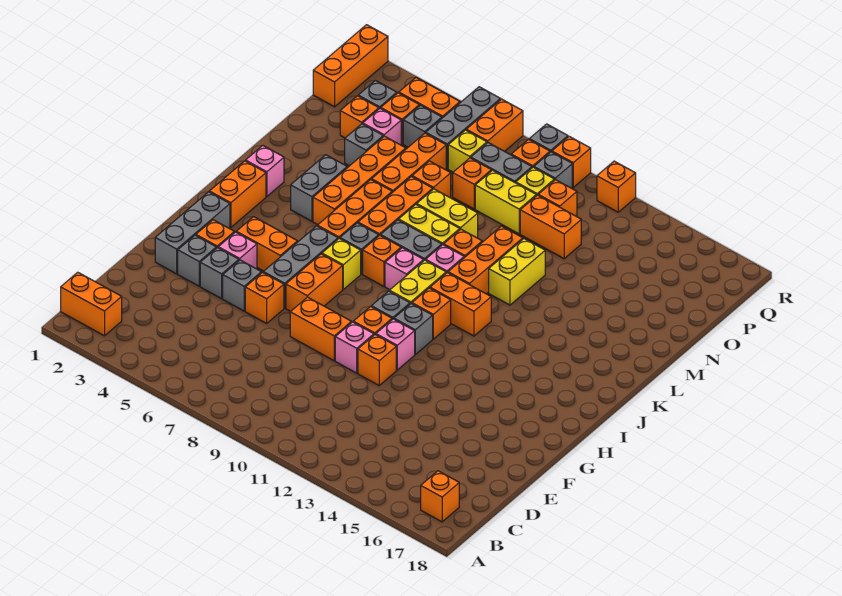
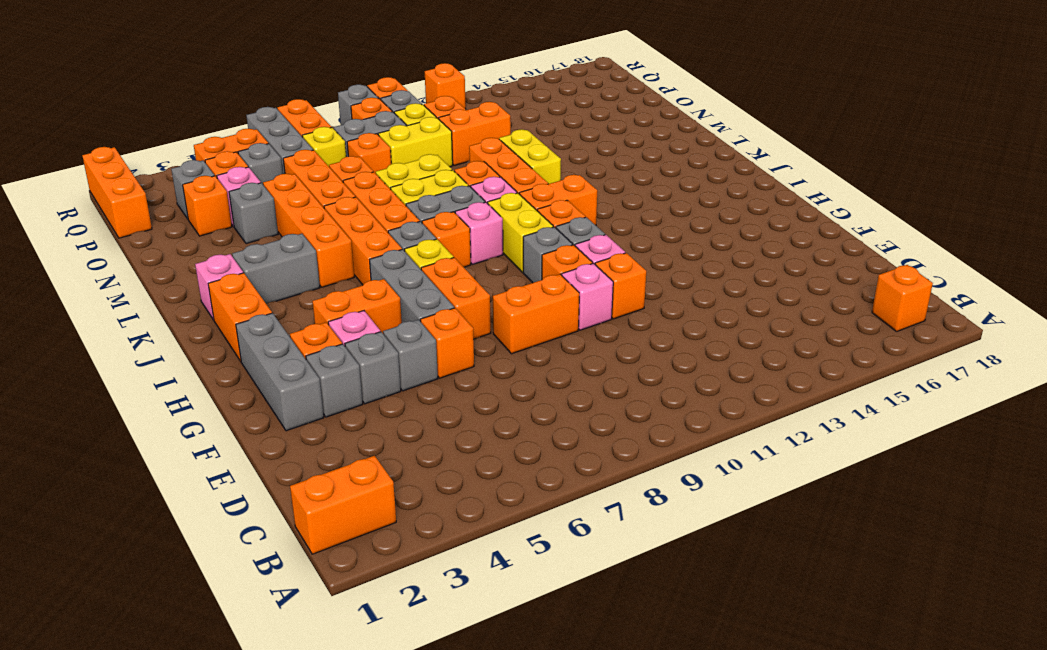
grey brick K4:L4 level 1 -> grey brick K3:K4 level 1

